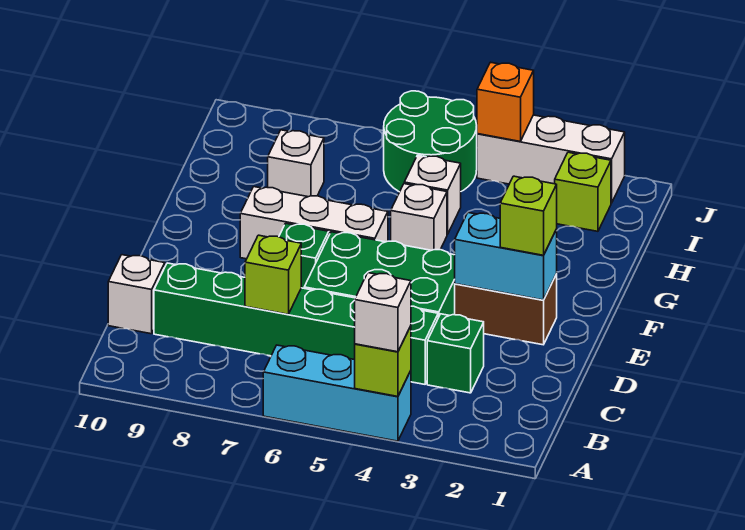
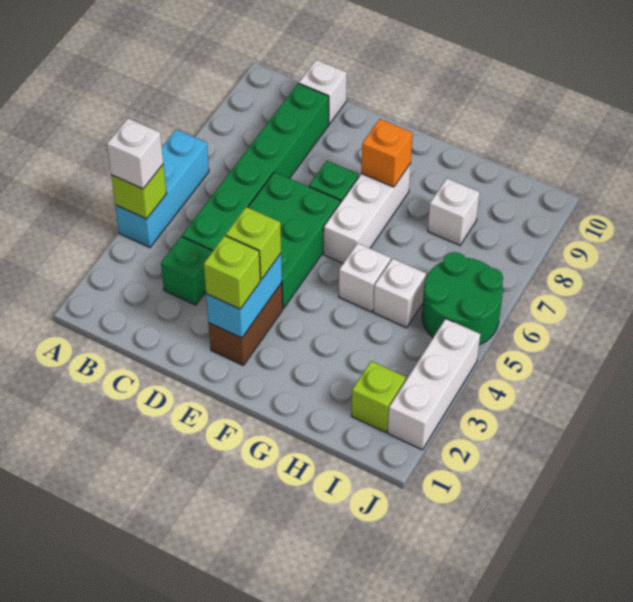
lime brick C7 level 2 -> lime brick E3 level 3
orange brick J4 level 2 -> orange brick F8 level 2

